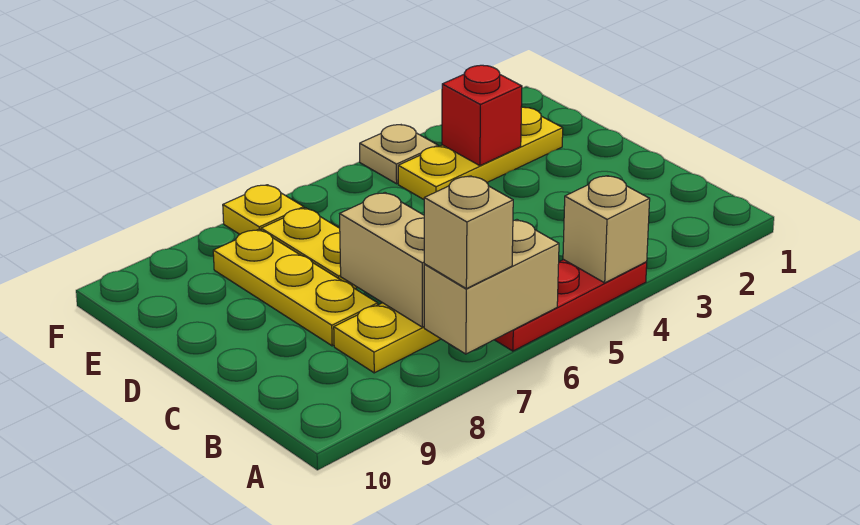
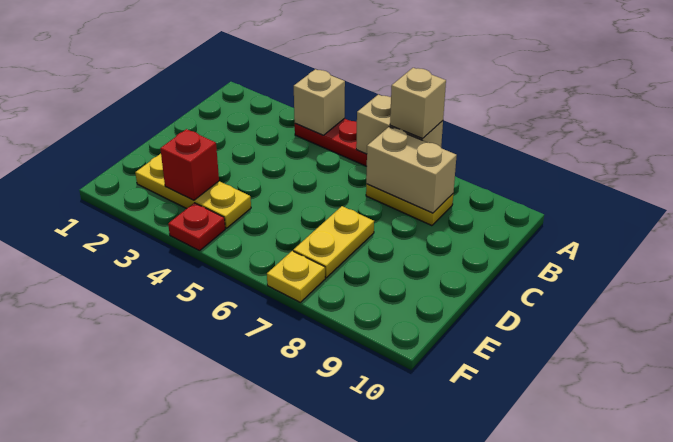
tan brick B7:C7 level 2 -> tan brick B7:B8 level 2
yellow plate C8:E8 level 1 -> none
tan plate F4 level 1 -> red plate F4 level 1

